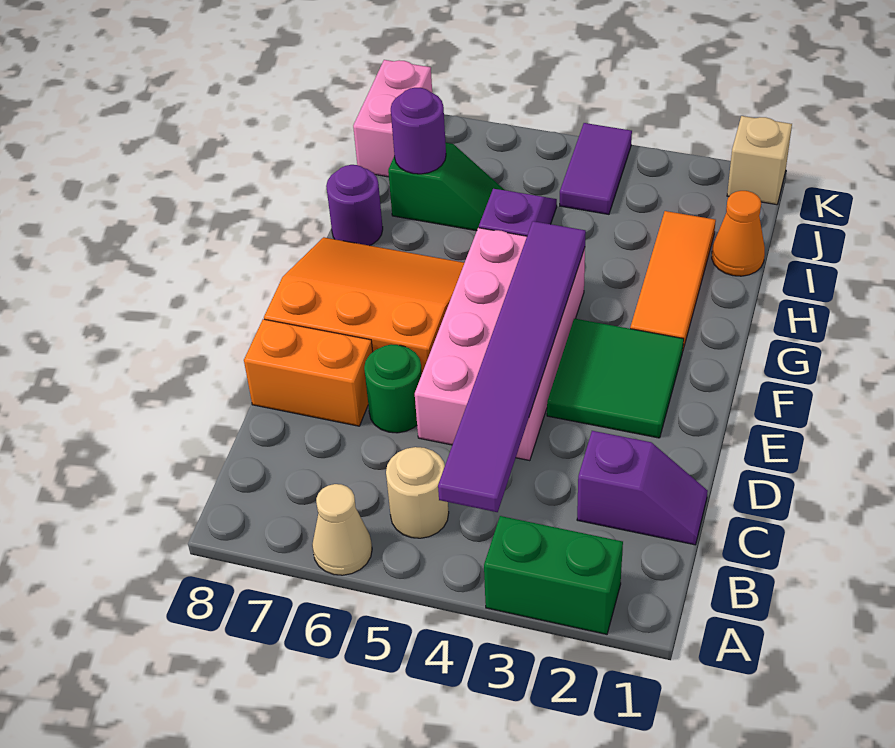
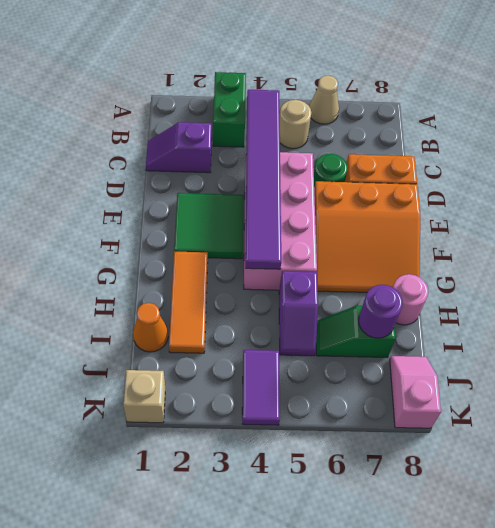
green brick A2:A3 level 1 -> green brick A3:B3 level 1
purple round brick H8 level 1 -> pink round brick H8 level 1
pink brick J8:K8 level 1 -> pink slope J8:K8 level 1 top K

